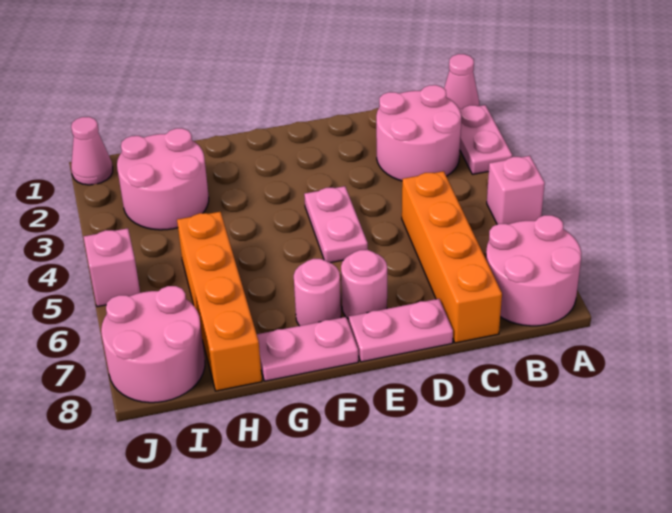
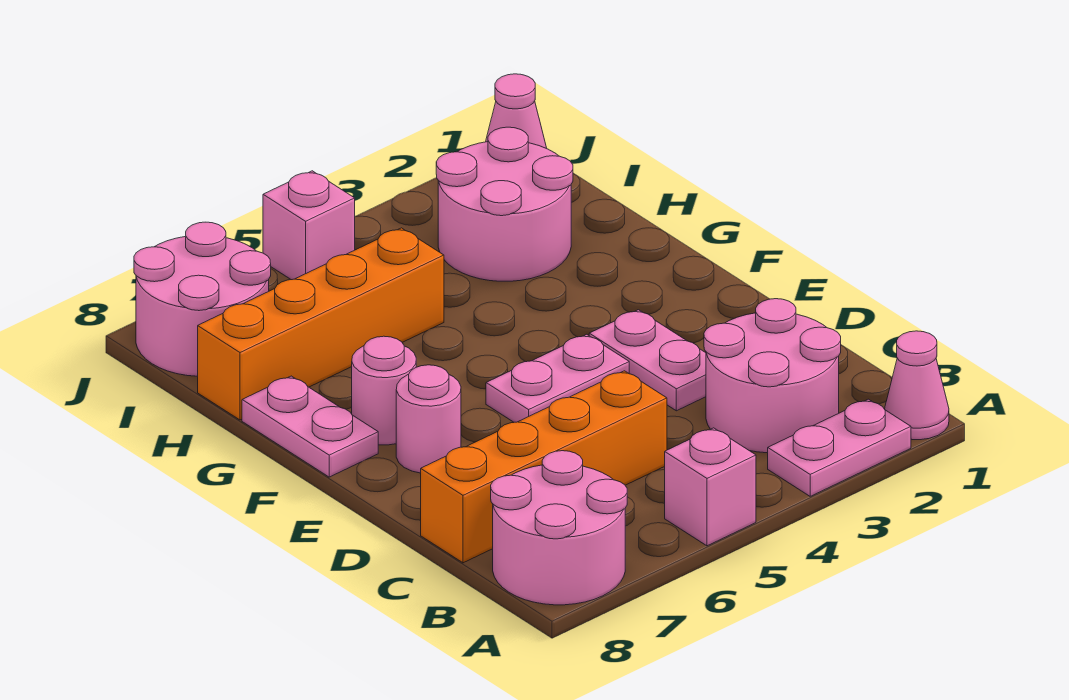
pink plate D8:E8 level 1 -> pink plate D3:E3 level 1

